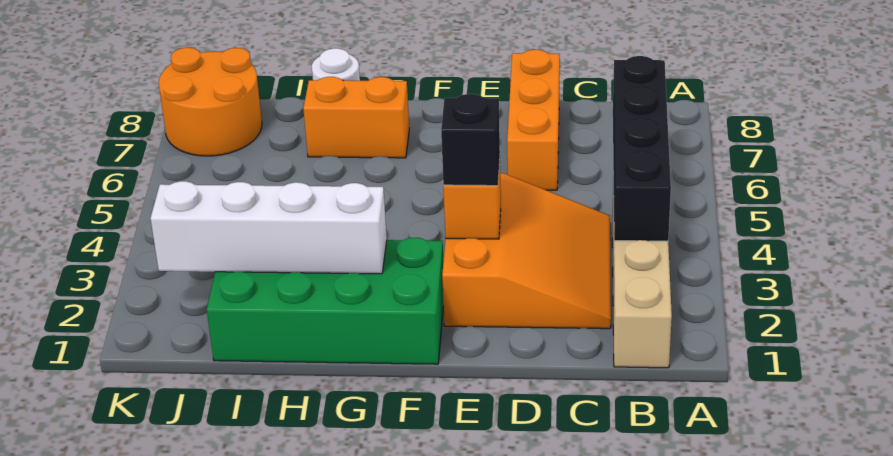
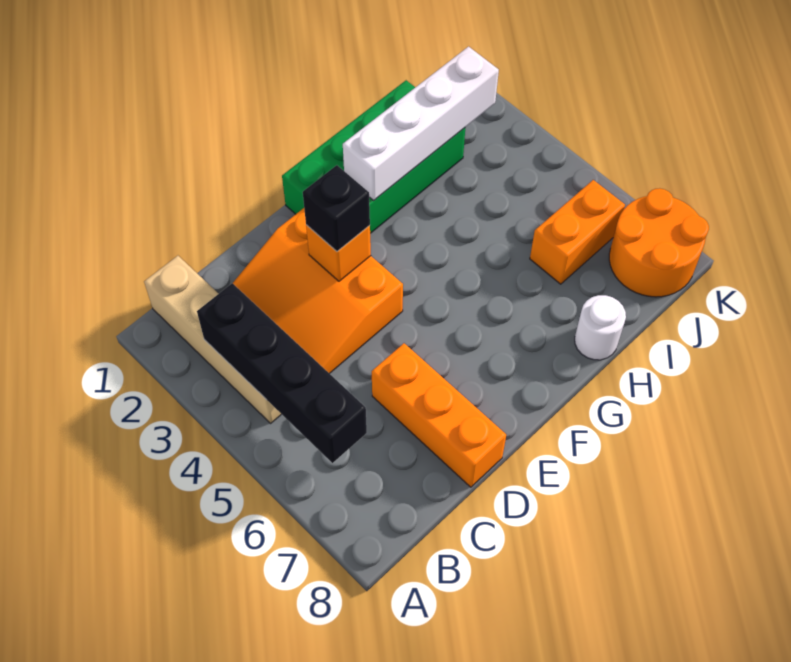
orange brick G7:H7 level 1 -> orange brick I6:J6 level 1

